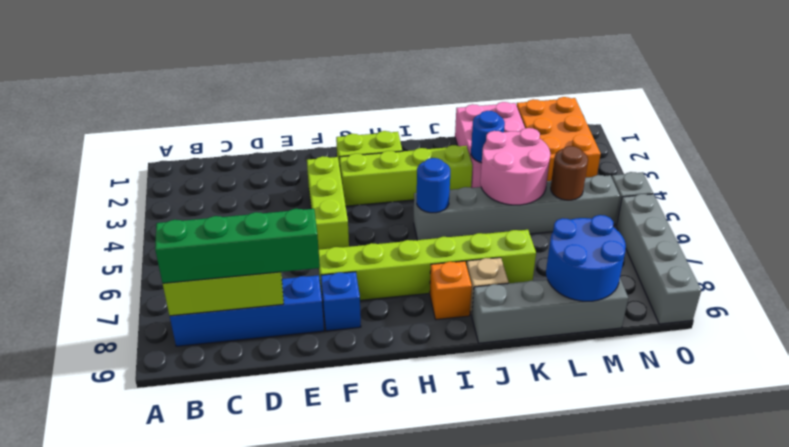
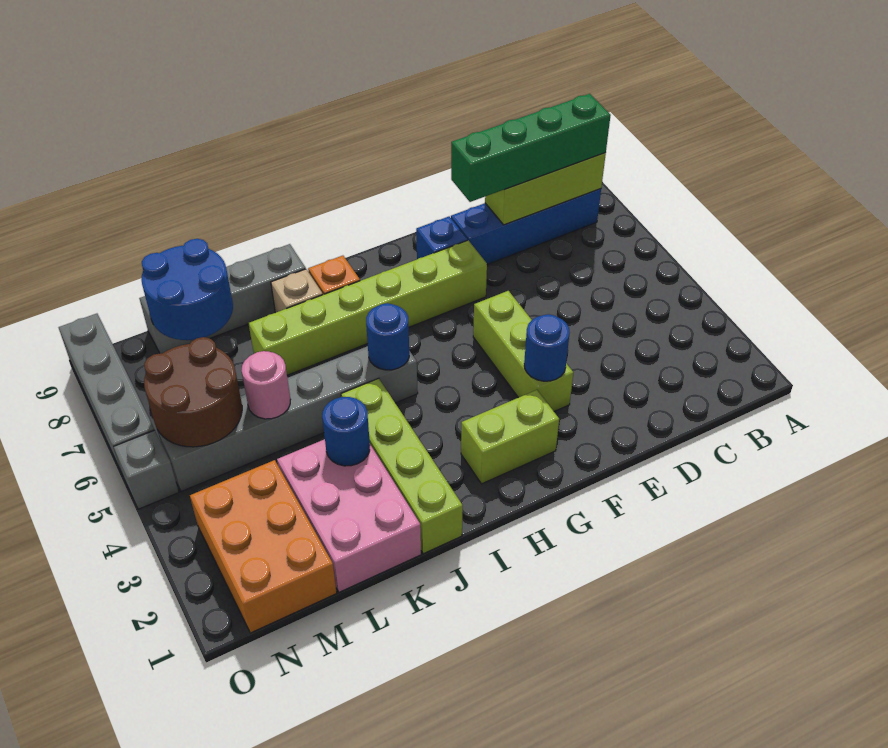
none -> blue round brick F3 level 2
lime brick G3:J3 level 1 -> lime brick J1:J4 level 1
pink round brick K4:L5 level 2 -> pink round brick L5 level 2
brown round brick M5 level 2 -> brown round brick M5:N6 level 2

